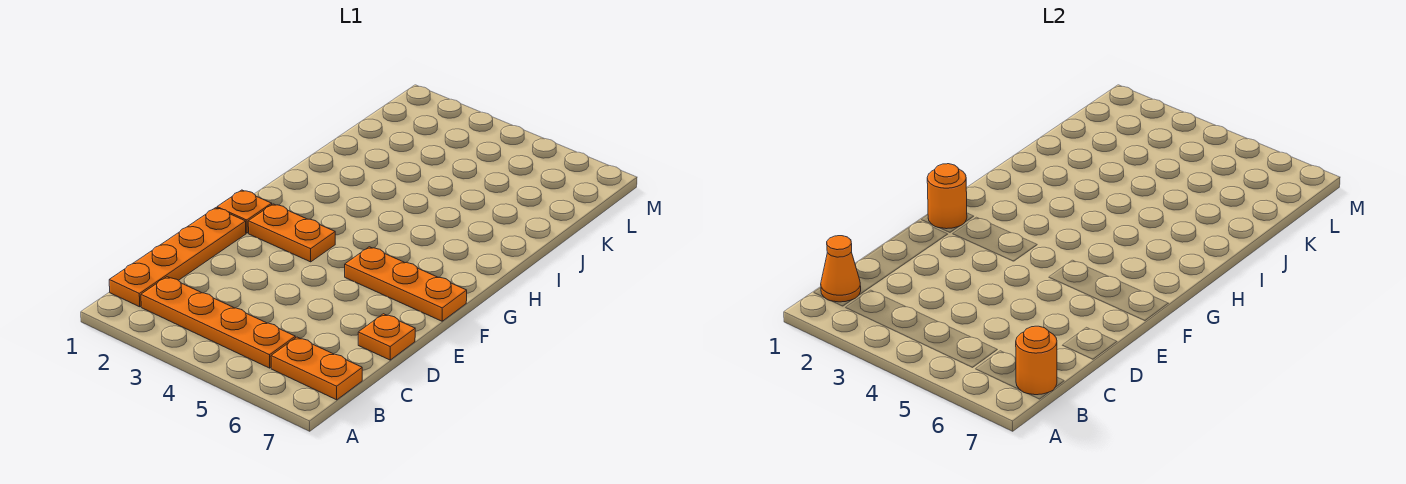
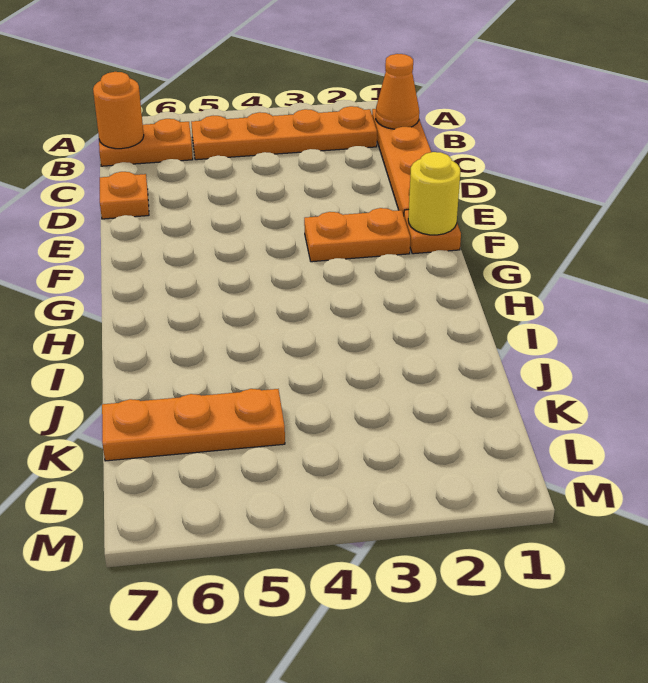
orange round brick F1 level 2 -> yellow round brick F1 level 2
orange plate F5:F7 level 1 -> orange plate K5:K7 level 1

